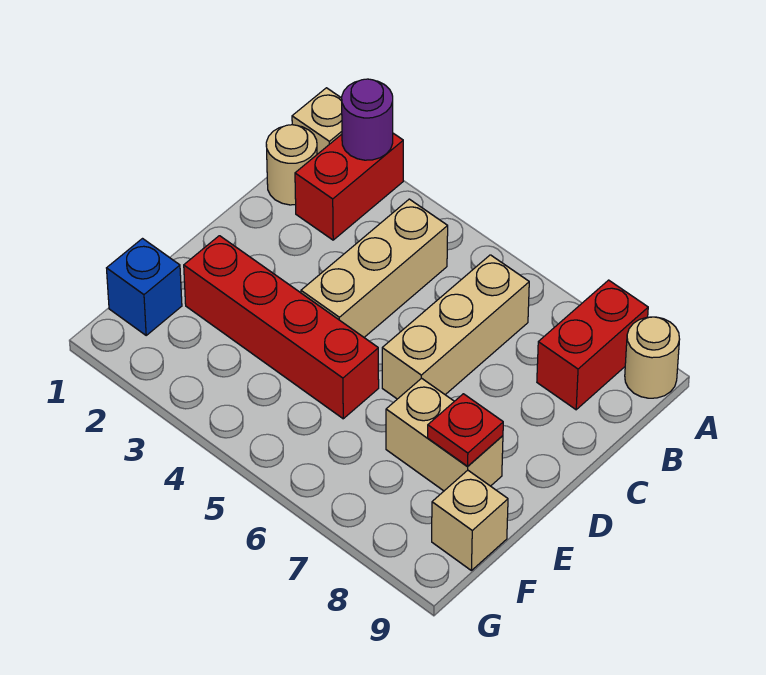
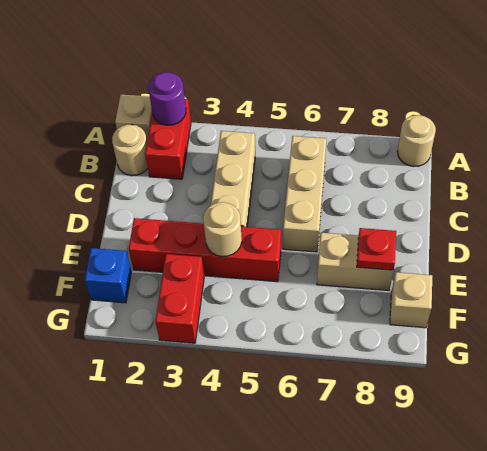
red brick A8:B8 level 1 -> red brick F3:G3 level 1
none -> tan round brick E4 level 2

